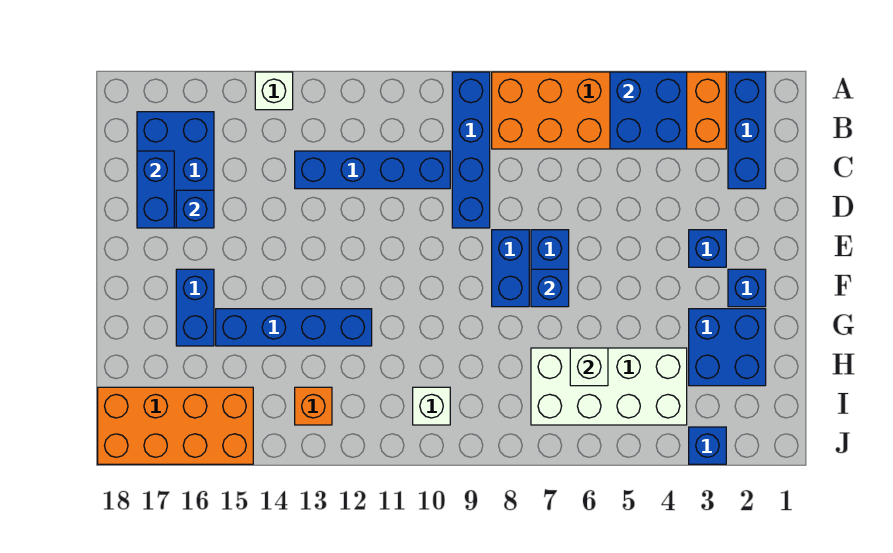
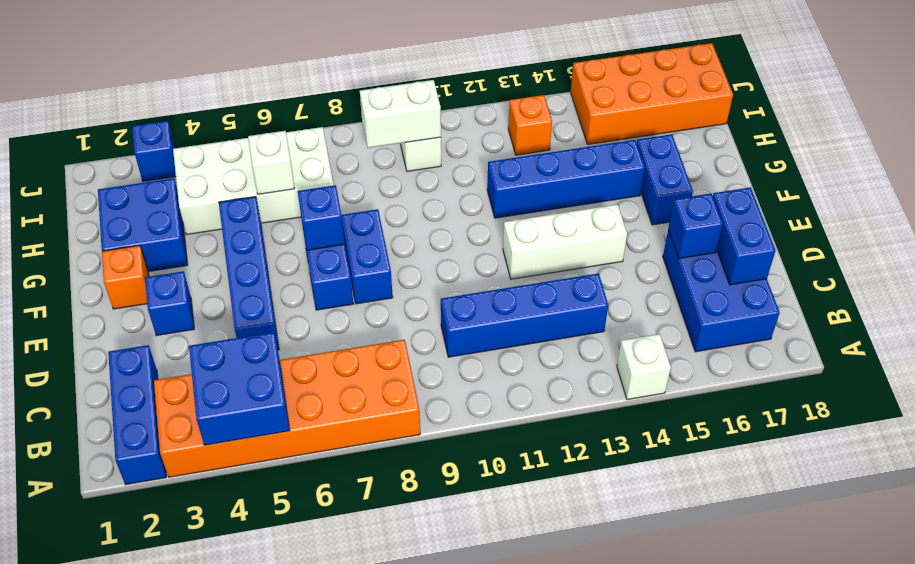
blue brick A9:D9 level 1 -> blue brick D5:G5 level 1
none -> white brick E12:E14 level 1
blue brick F2 level 1 -> orange brick F2 level 1
none -> white brick I9:I10 level 2

